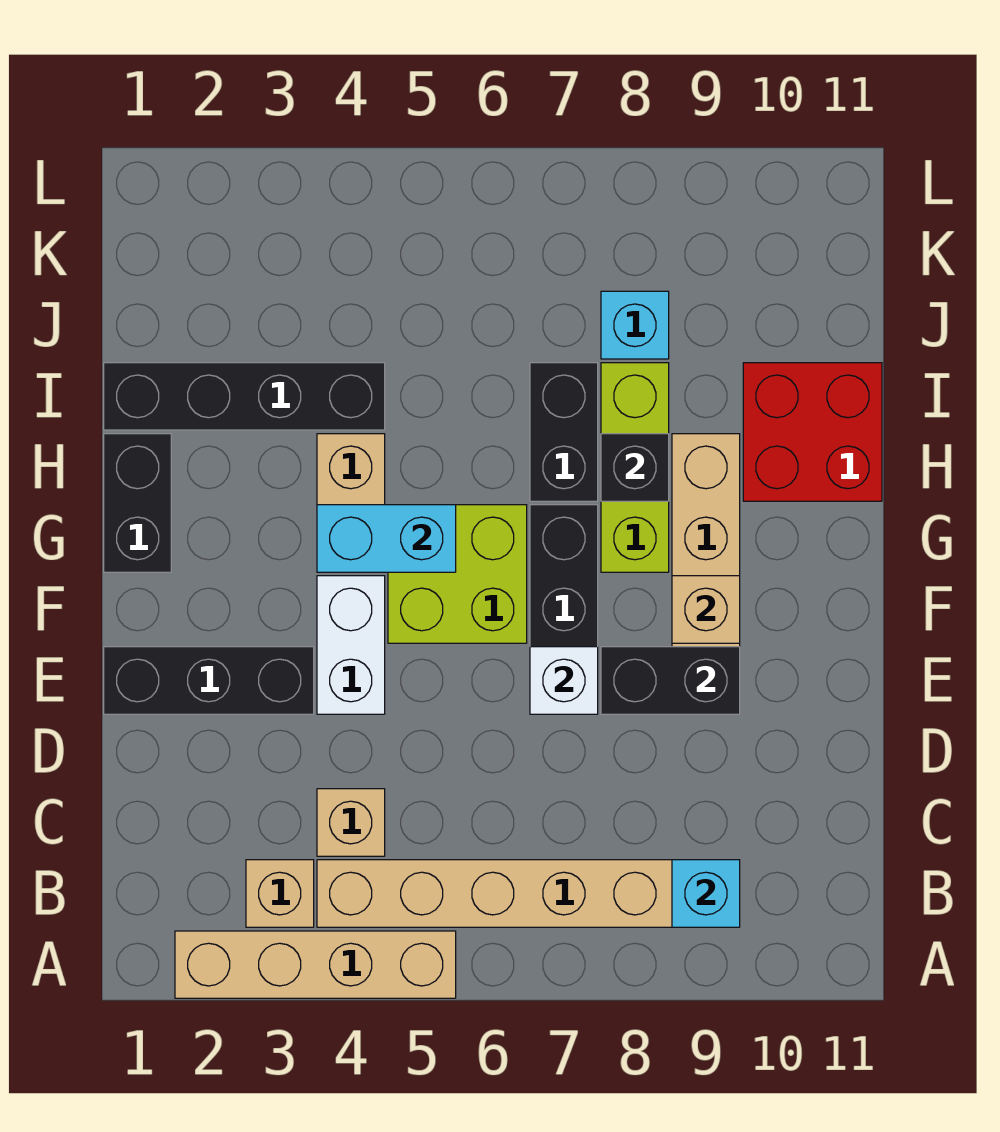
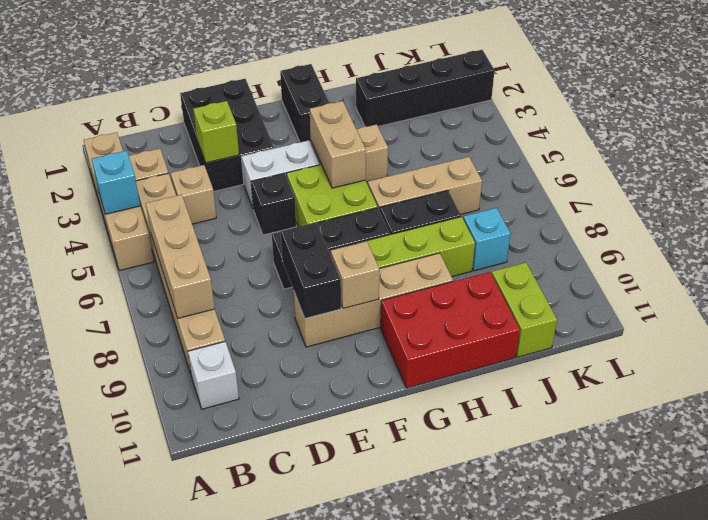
none -> tan brick B6:B8 level 2
cyan brick B9 level 2 -> cyan brick A4 level 2
none -> lime brick D3 level 2
black brick E1:E3 level 1 -> black brick D1:E3 level 1
white brick E7 level 2 -> white brick B10 level 1
black brick G1:H1 level 1 -> black brick G1:G2 level 1
cyan brick G4:G5 level 2 -> tan brick G4:G5 level 2
none -> tan brick H6:J6 level 1
black brick H8 level 2 -> black brick E5 level 1
red brick H10:I11 level 1 -> red brick G10:I11 level 1
black brick I1:I4 level 1 -> black brick I2:L2 level 1
none -> lime brick J10:J11 level 1

